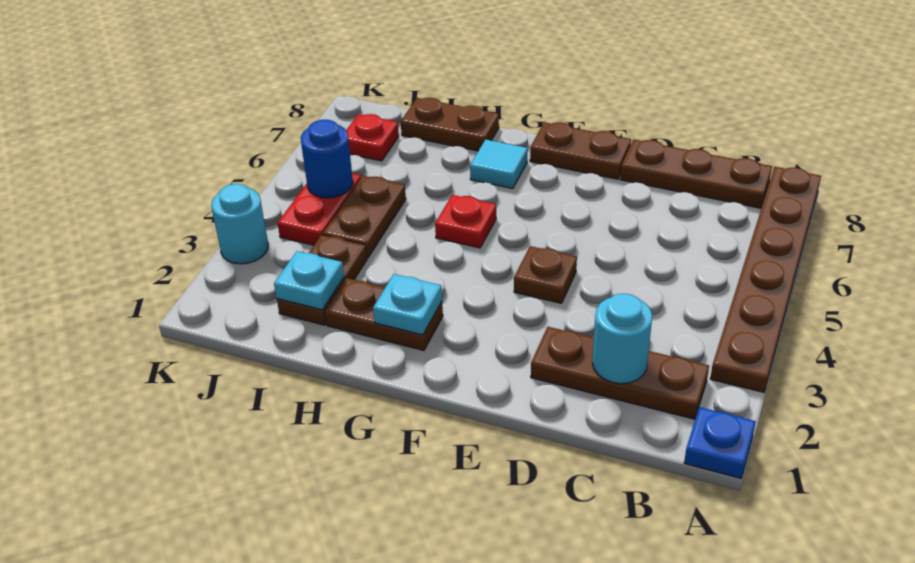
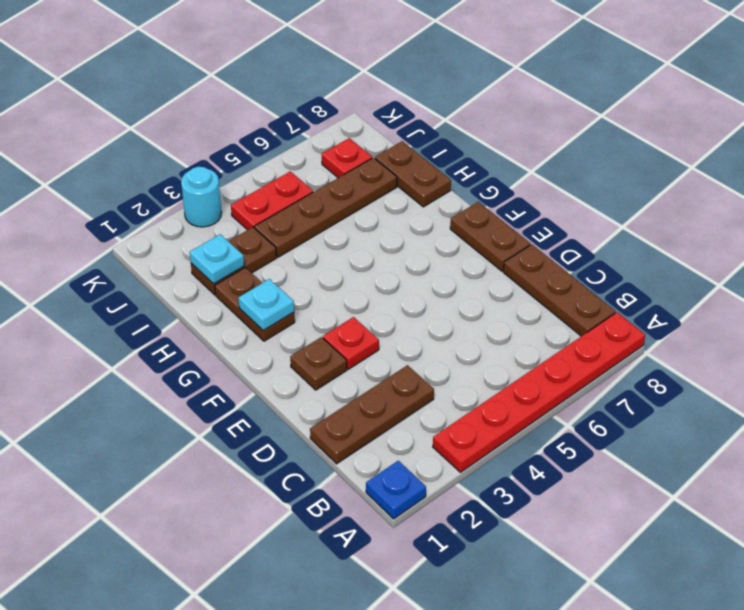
brown plate A3:A8 level 1 -> red plate A3:A8 level 1
brown plate B2:D2 level 1 -> brown plate C1:C3 level 1
cyan round brick C2 level 2 -> none
brown plate E4 level 1 -> brown plate E2 level 1
red plate G5 level 1 -> red plate E3 level 1
cyan tile G7 level 1 -> none
brown plate I4:I5 level 1 -> brown plate I4:I7 level 1
blue round brick J5 level 2 -> none

